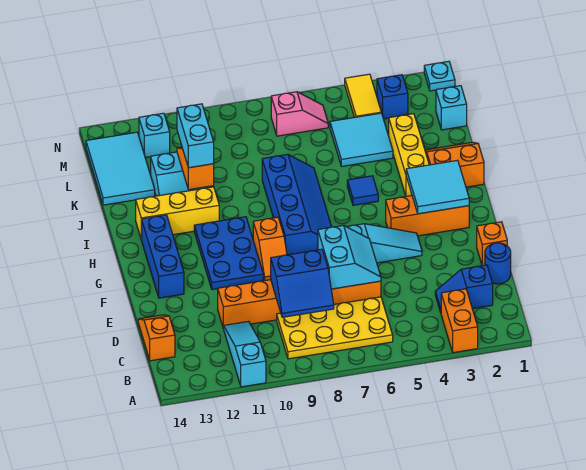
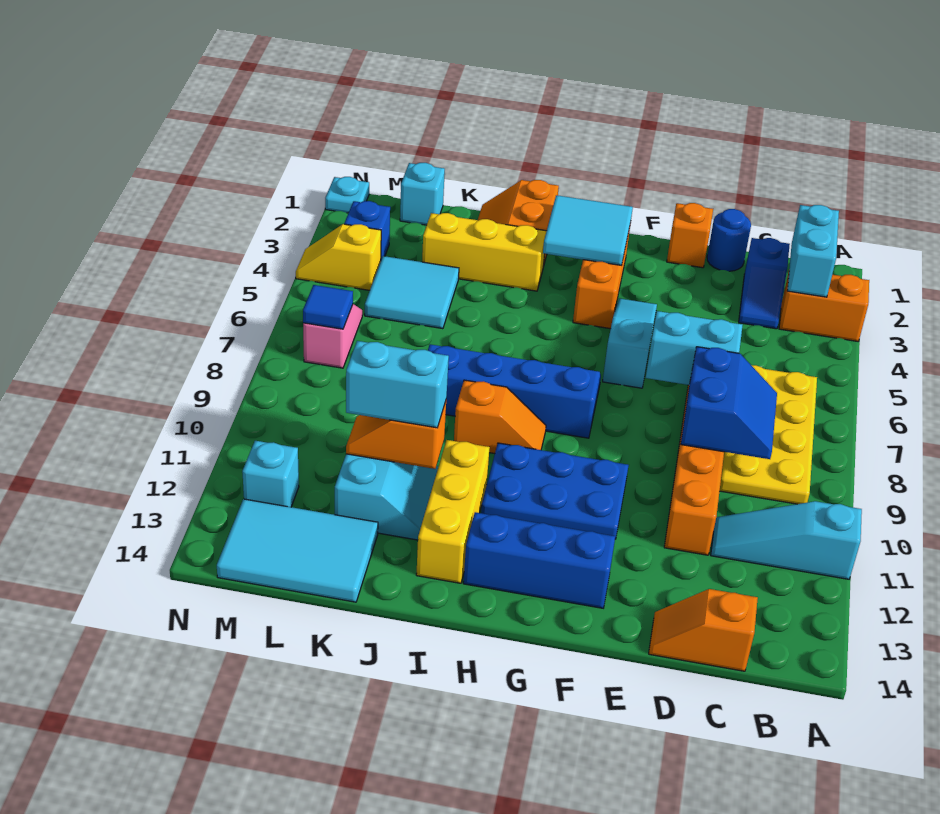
none -> cyan brick B2:B3 level 2
orange slope F9:G9 level 1 top G -> orange slope H9:I9 level 1 top I
blue tile I5 level 1 -> blue tile M7 level 2
yellow tile M4:N4 level 1 -> yellow slope M4:N4 level 1 top M

